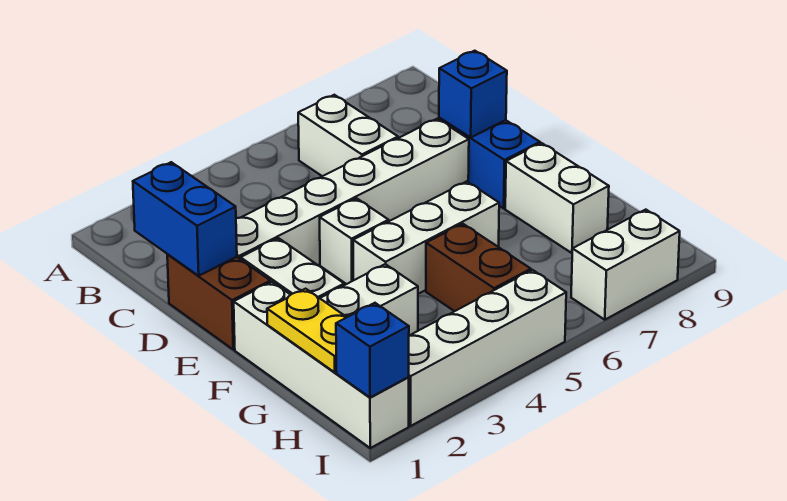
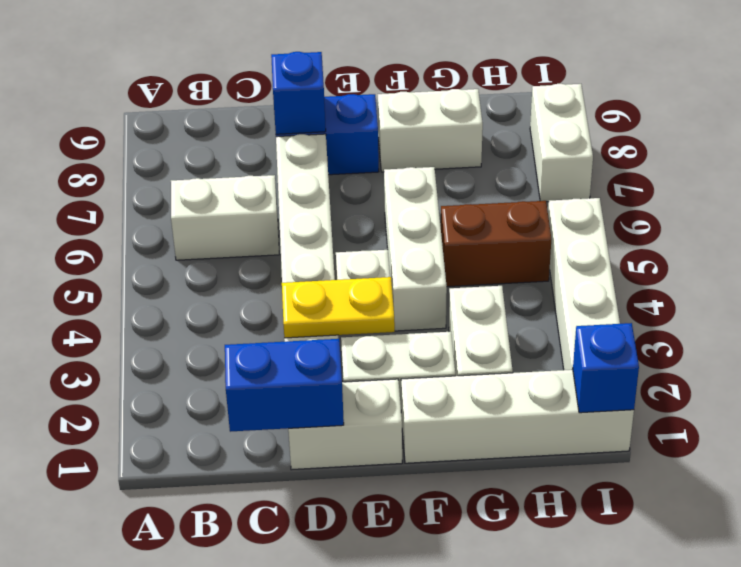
brown brick D1:E1 level 1 -> white brick D1:E1 level 1
yellow plate G1:H1 level 2 -> yellow plate D3:E3 level 2

